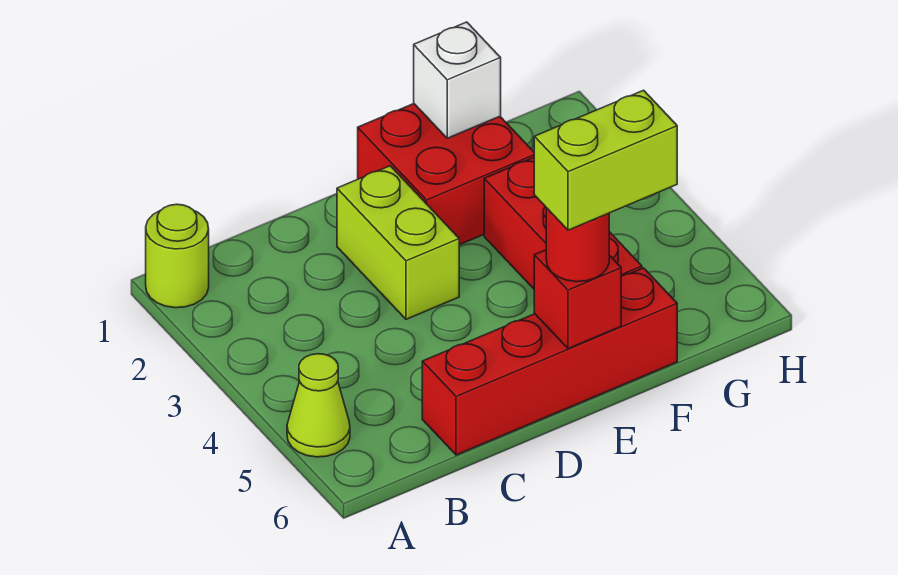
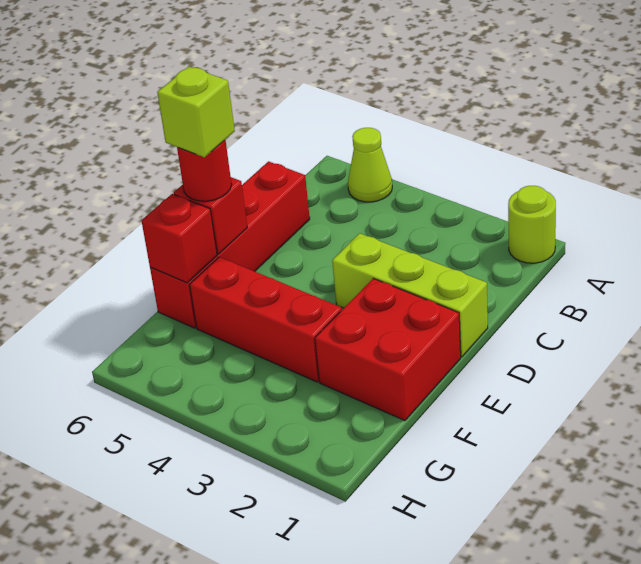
lime brick D2:D3 level 1 -> lime brick D1:D3 level 1
lime brick E6:F6 level 4 -> lime brick E6 level 4
white brick F1 level 2 -> none
none -> red brick F6 level 2

